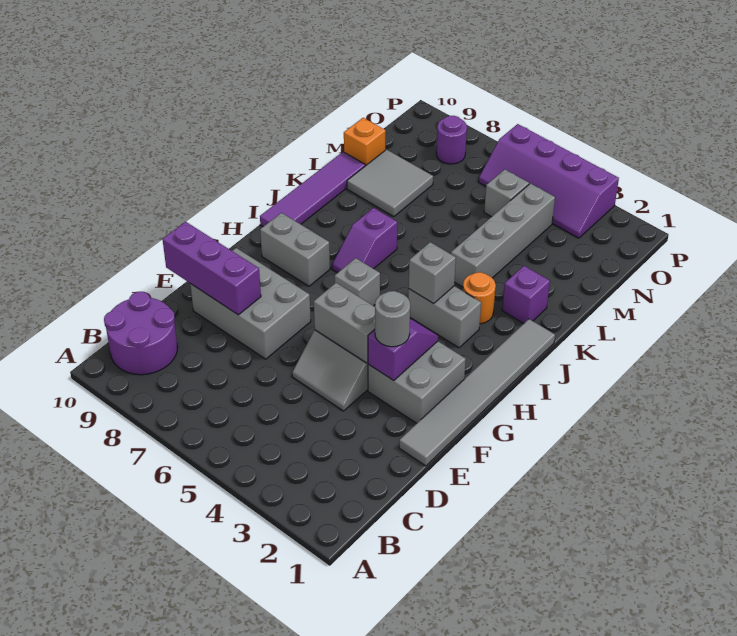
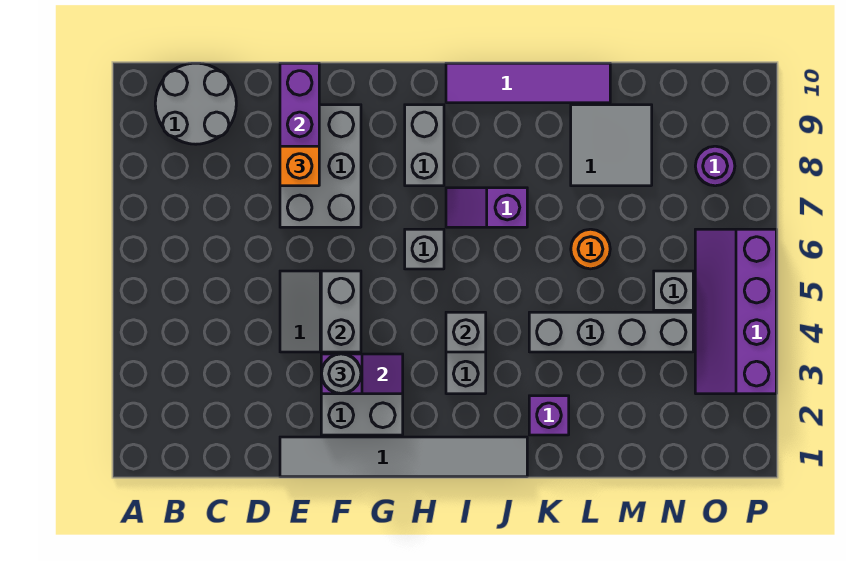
purple round brick B9:C10 level 1 -> grey round brick B9:C10 level 1
orange round brick J3 level 1 -> orange round brick L6 level 1
orange brick M10 level 1 -> orange brick E8 level 3

